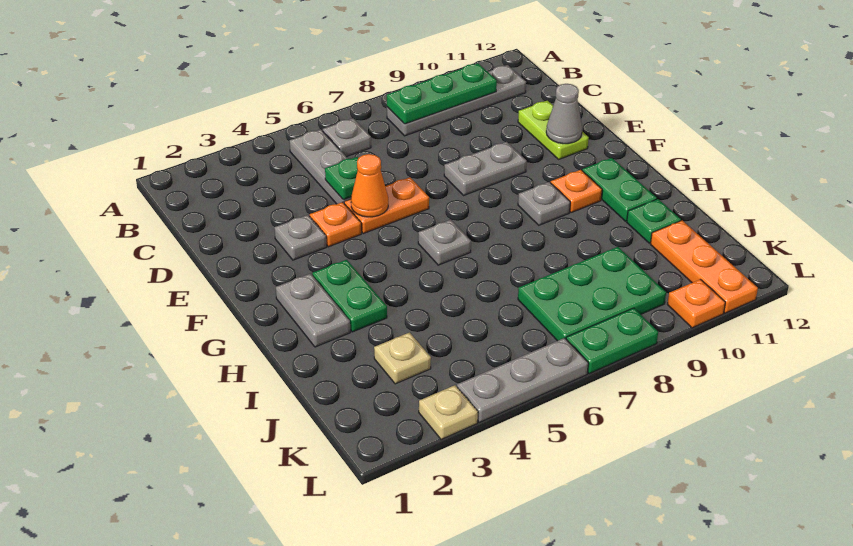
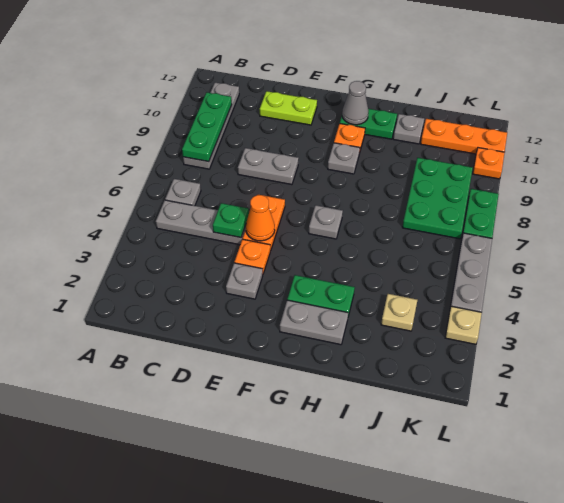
grey plate E8:E9 level 1 -> grey plate D8:E8 level 1
grey cone E11 level 2 -> grey cone G11 level 2
green plate I11 level 1 -> grey plate I11 level 1

